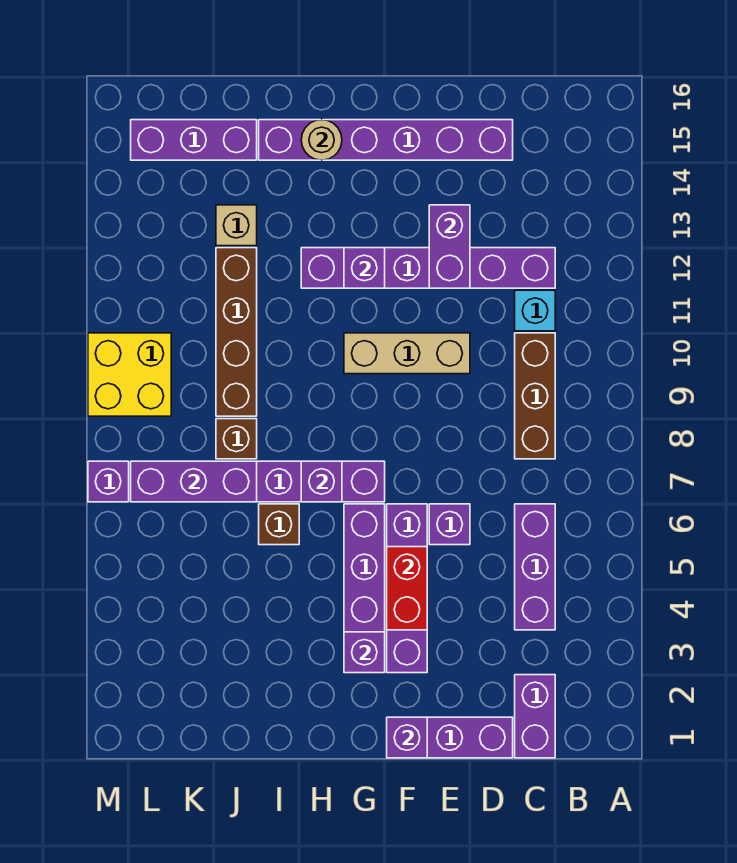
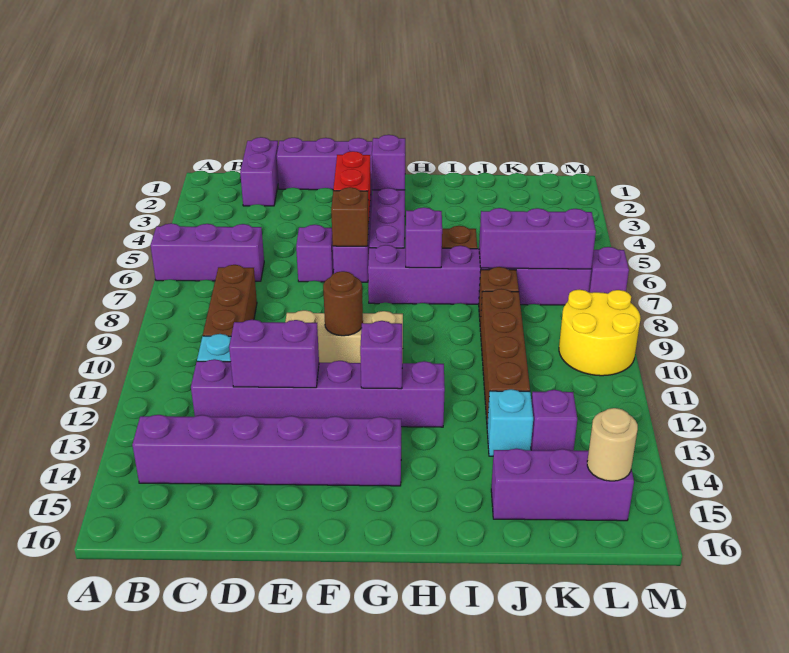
purple brick C4:C6 level 1 -> purple brick A6:C6 level 1
purple brick D15:I15 level 1 -> purple brick B14:G14 level 1
purple brick E12:E13 level 2 -> purple brick D12:E12 level 2
purple brick F1 level 2 -> purple brick K13 level 1
none -> brown brick F6 level 2
none -> brown round brick F10 level 2
tan round brick H15 level 2 -> tan round brick L15 level 2
tan brick J13 level 1 -> cyan brick J13 level 1
yellow brick L9:M10 level 1 -> yellow round brick L9:M10 level 1

